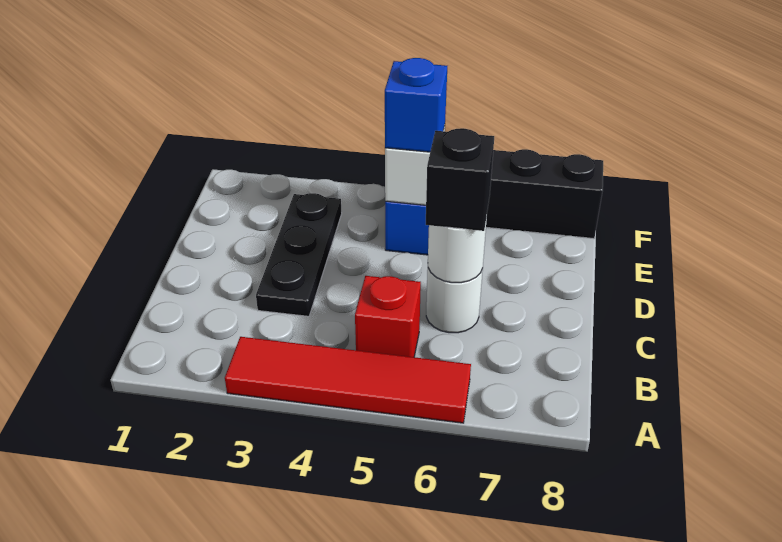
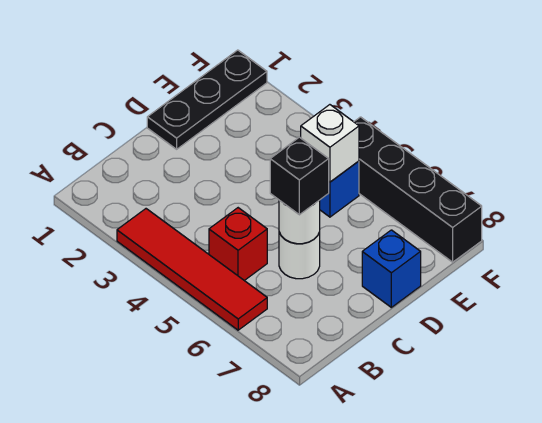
black plate C3:E3 level 1 -> black plate D1:F1 level 1
blue brick E5 level 3 -> blue brick D8 level 1

